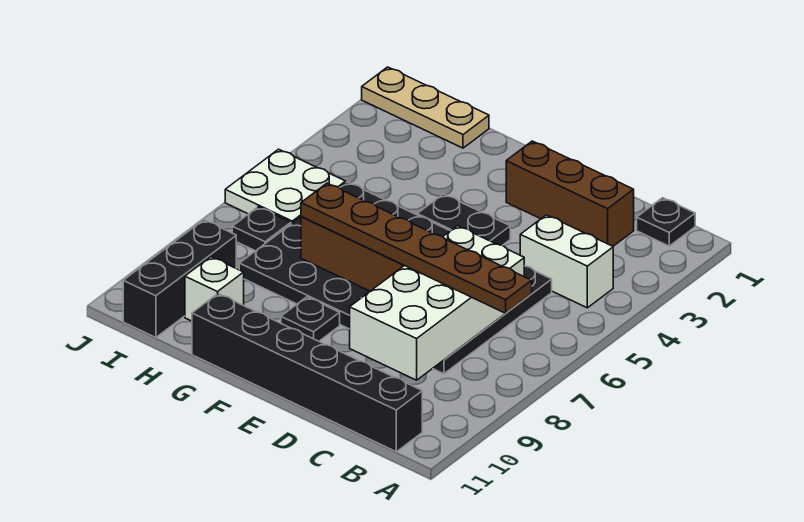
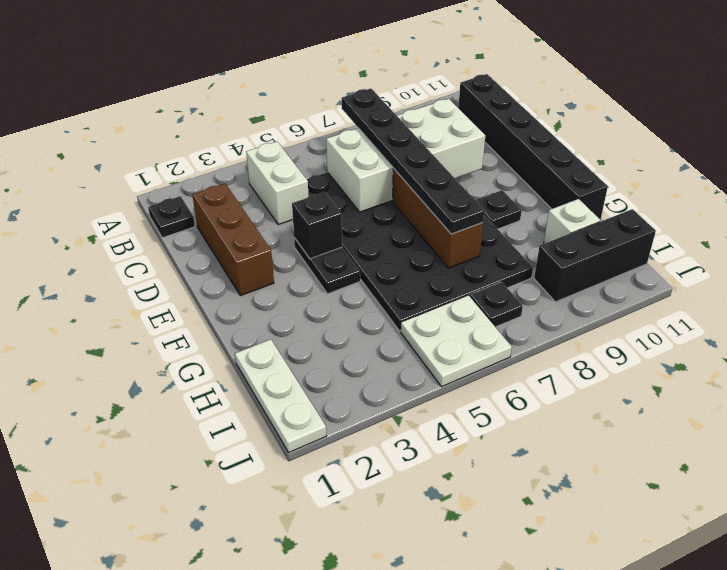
brown plate B7:G7 level 3 -> black plate B7:G7 level 3
none -> black brick E4 level 2
tan plate H1:J1 level 1 -> white plate H1:J1 level 1

